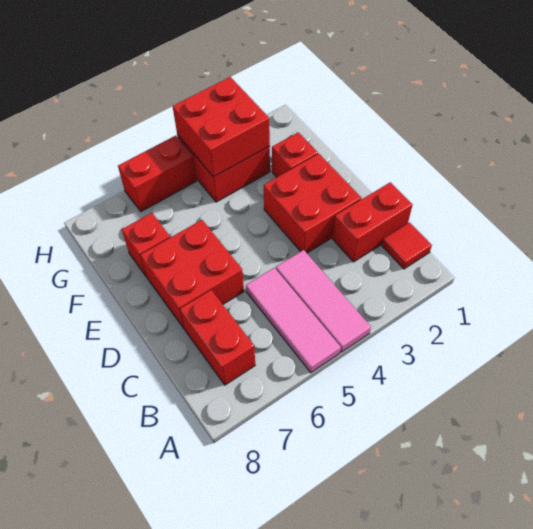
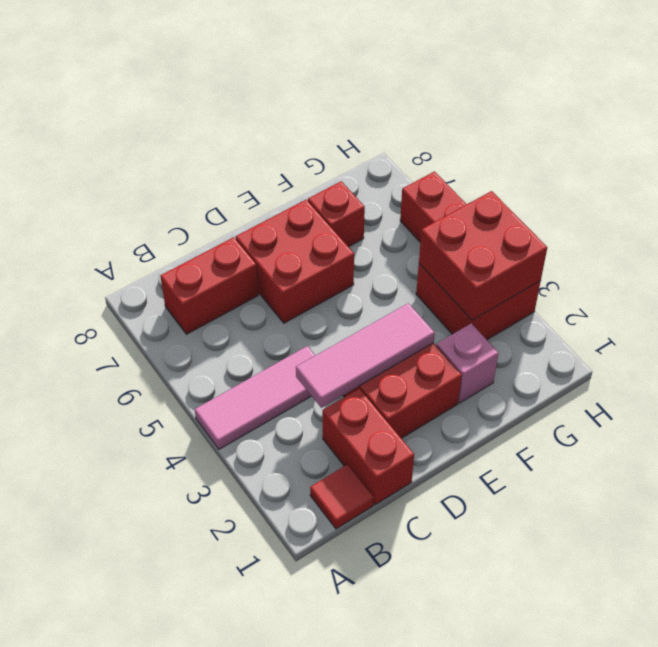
pink tile A5:C5 level 1 -> pink tile C3:E3 level 2
red brick F2 level 1 -> pink brick F2 level 1

